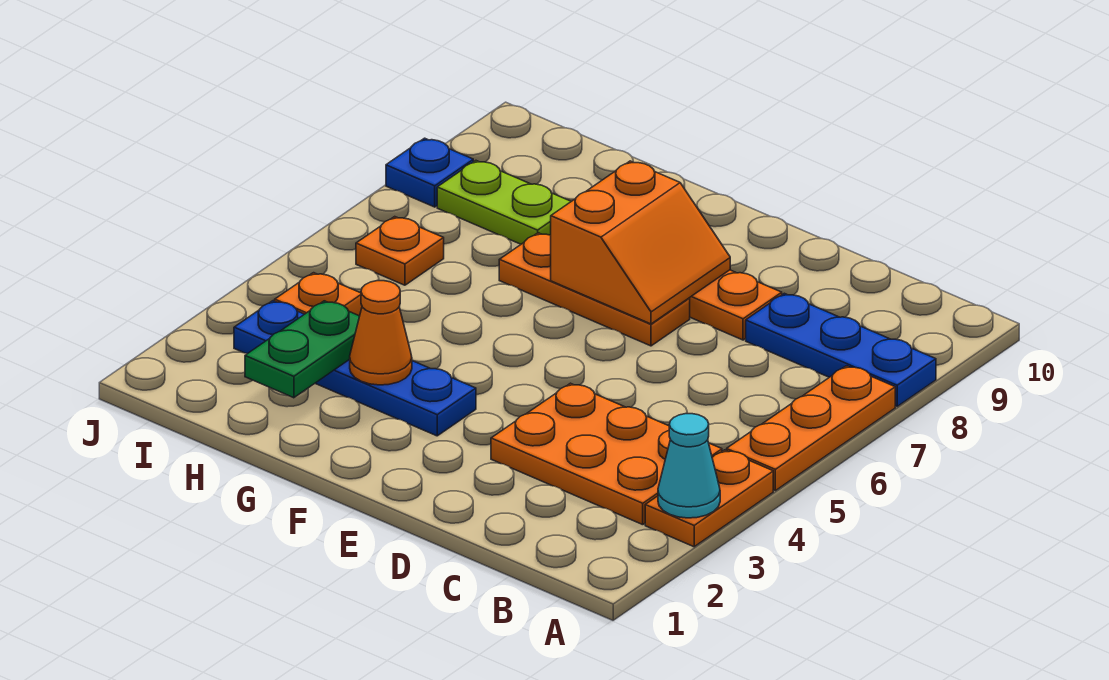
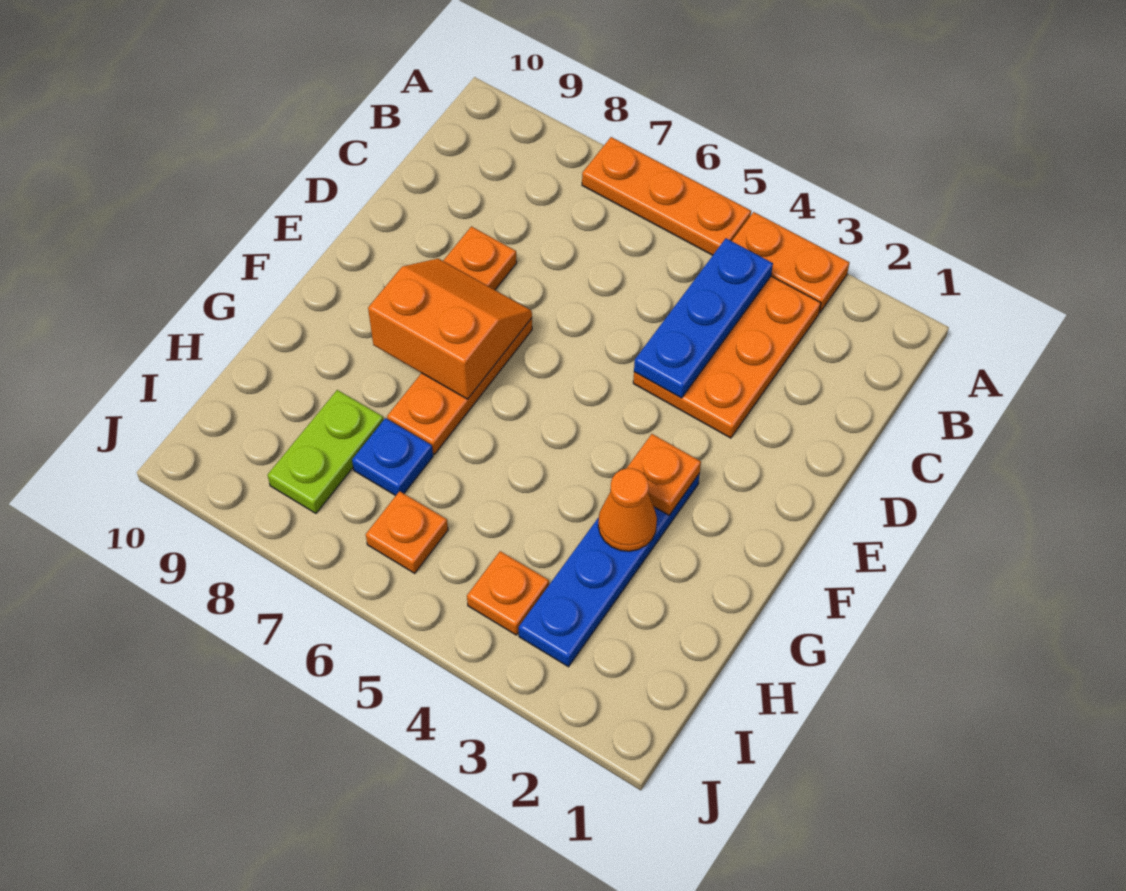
cyan cone A3 level 2 -> none
blue plate A8:C8 level 1 -> blue plate B4:D4 level 2
none -> orange plate F3 level 2
green plate H2:H3 level 2 -> none
blue plate J8 level 1 -> blue plate H7 level 1

